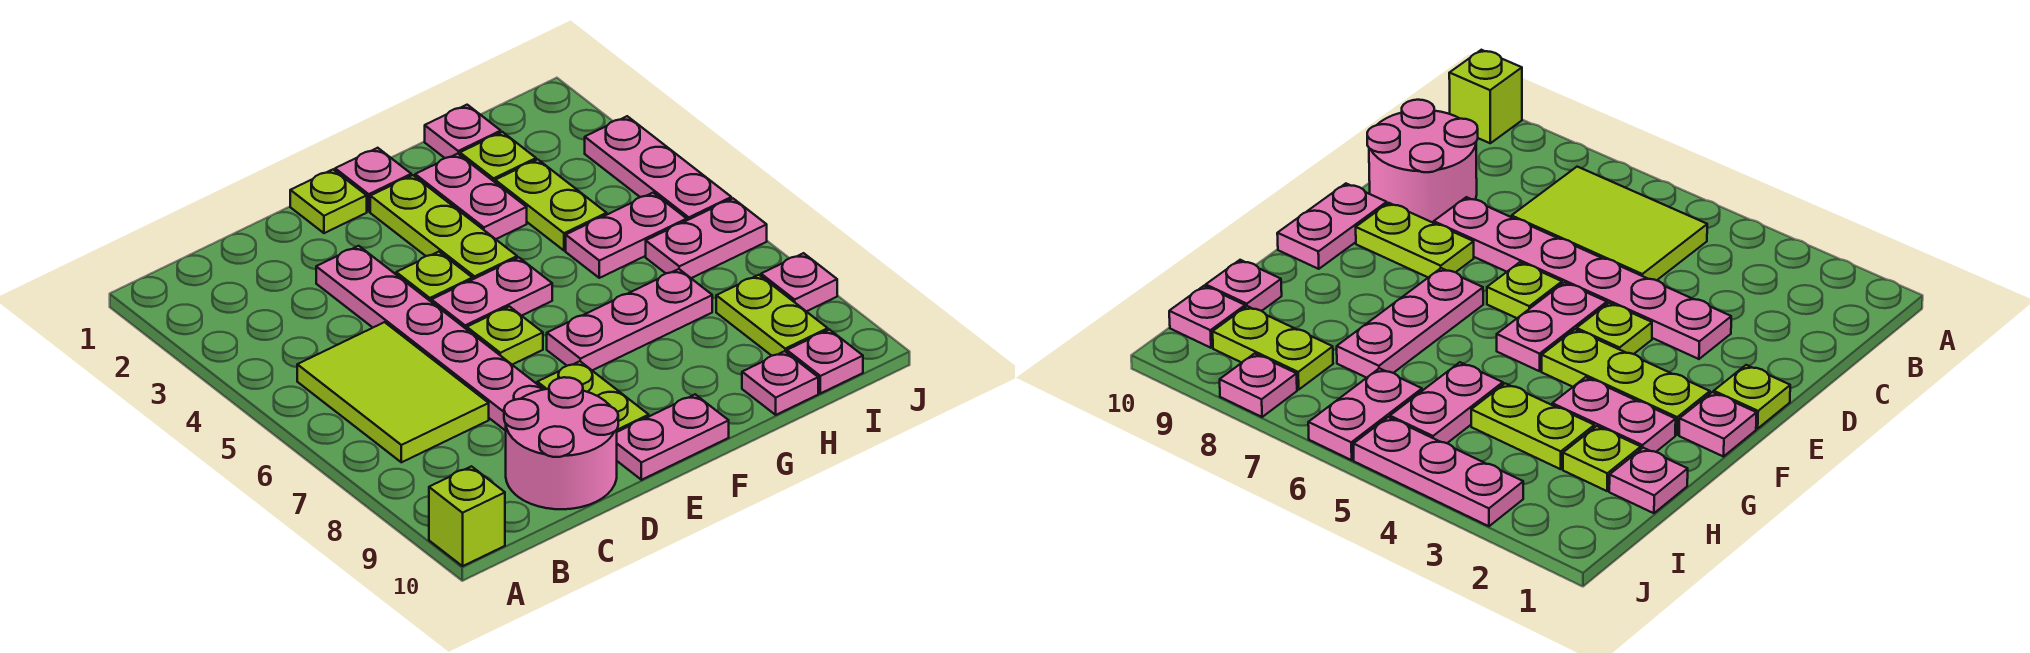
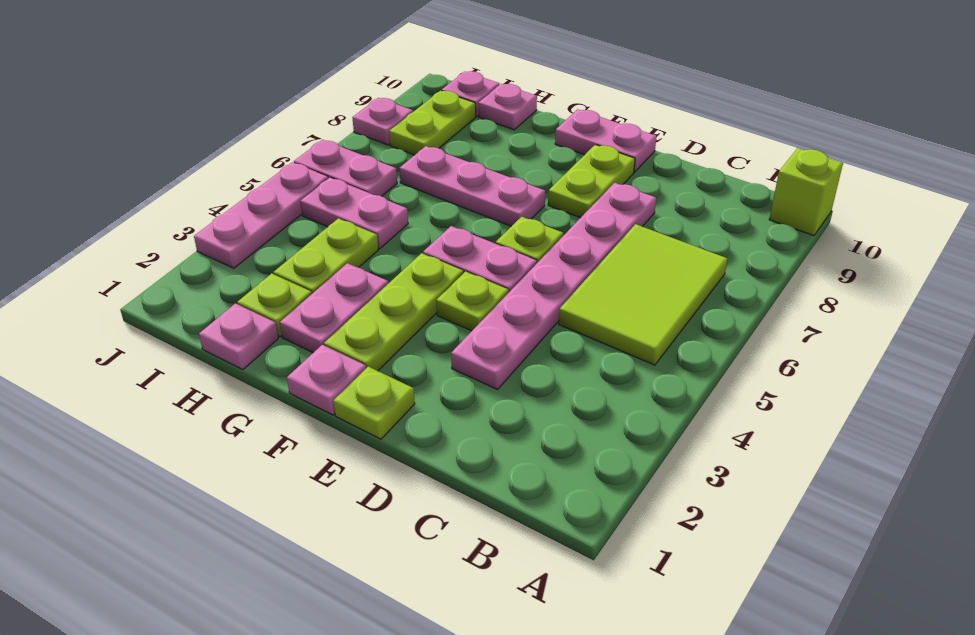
pink round brick C9:D10 level 1 -> none

